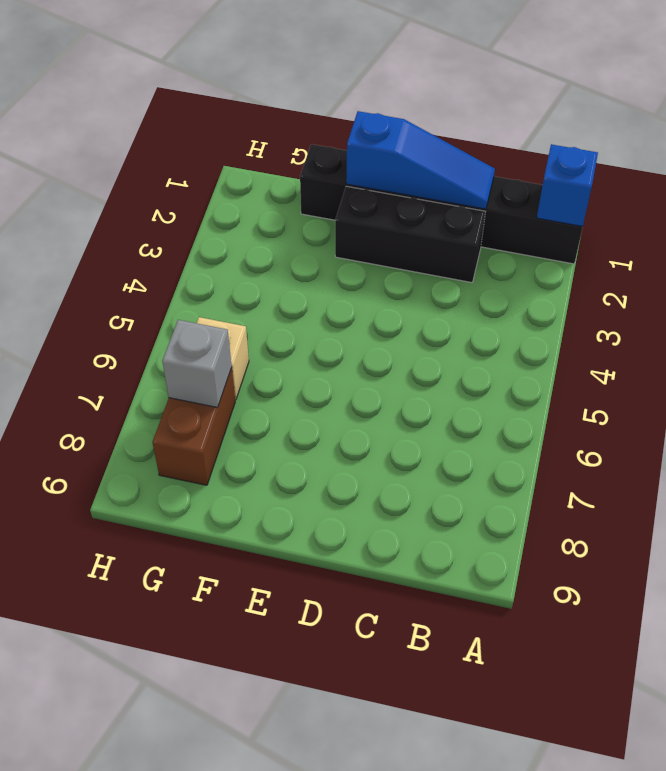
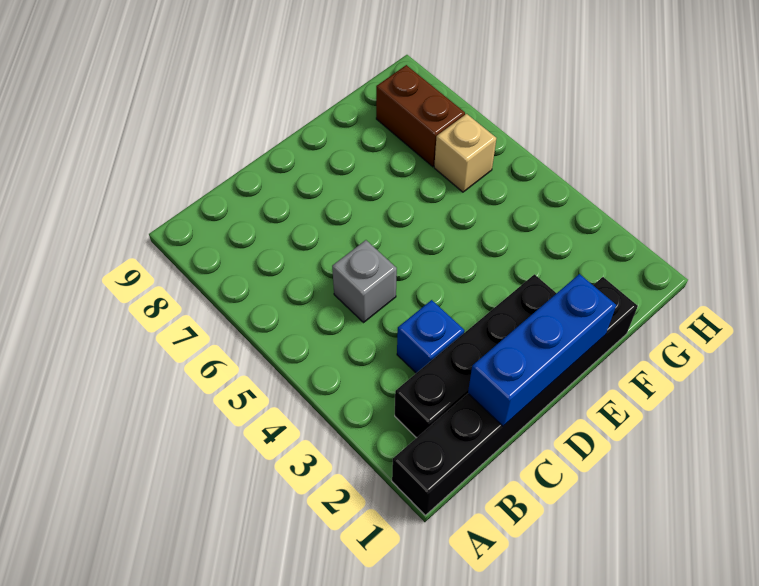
blue brick A1 level 2 -> blue brick C3 level 1
blue slope C1:E1 level 2 top E -> blue brick C1:E1 level 2
black brick C2:E2 level 1 -> black brick B2:E2 level 1
grey brick G7 level 2 -> grey brick C5 level 1

